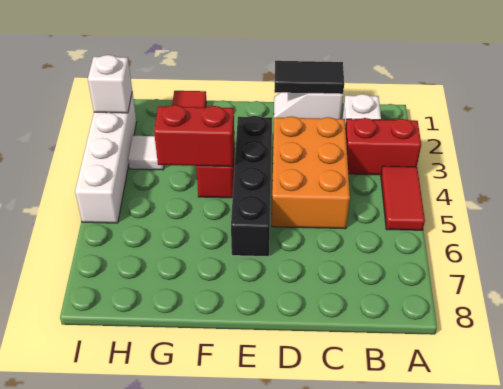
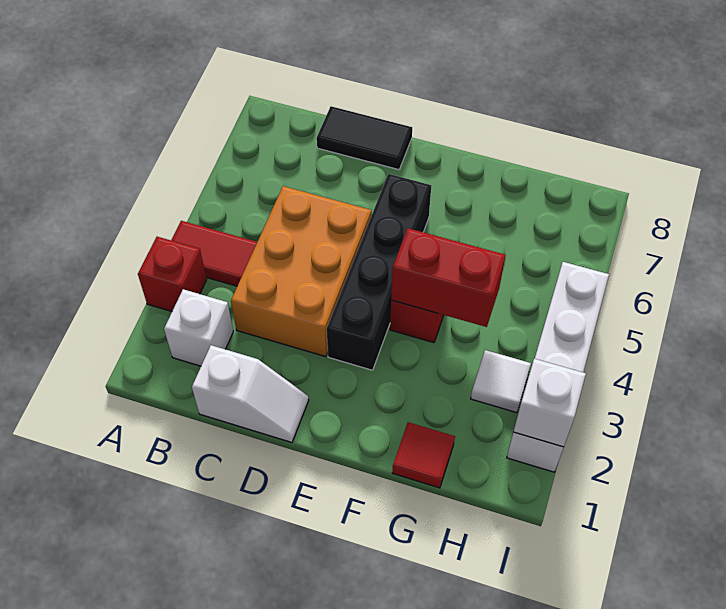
red brick A3:B3 level 1 -> red brick A3 level 1
red tile A4:A5 level 1 -> red tile A4:B4 level 1
black tile C1:D1 level 2 -> black tile C8:D8 level 1

